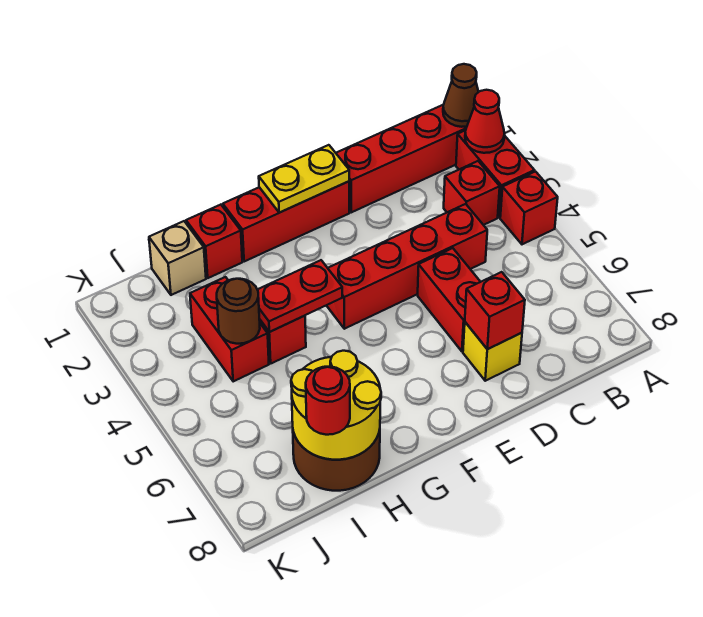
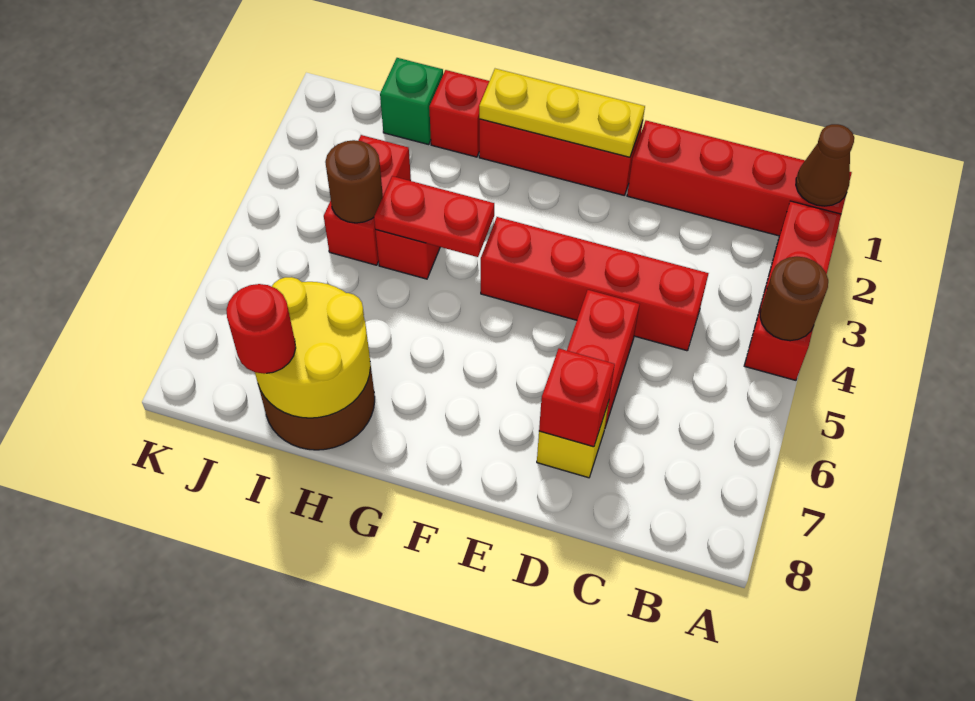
red cone A2 level 2 -> none
none -> brown round brick A4 level 2
red brick B3 level 1 -> none
yellow plate E1:F1 level 2 -> yellow plate E1:G1 level 2
tan brick I1 level 1 -> green brick I1 level 1

